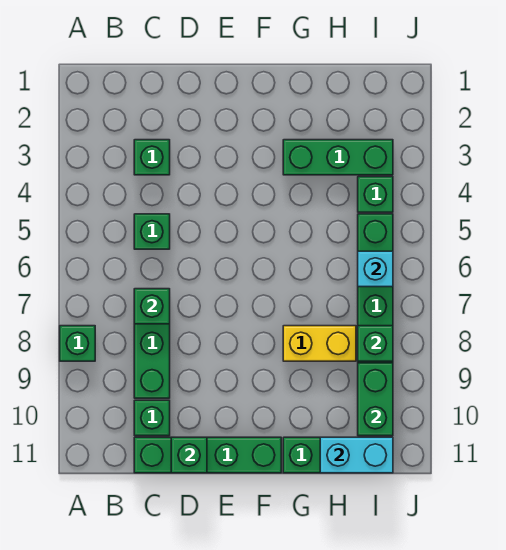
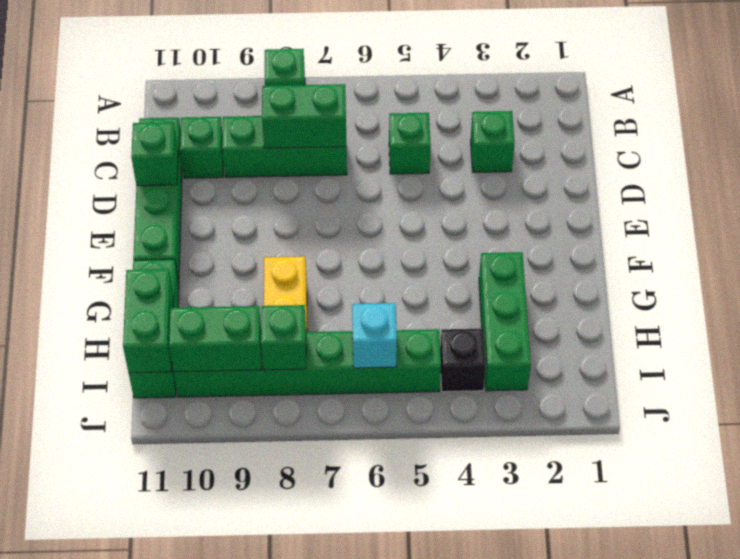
green brick C7 level 2 -> green brick C7:C8 level 2
cyan brick H11:I11 level 2 -> green brick H11:I11 level 2
green brick I4 level 1 -> black brick I4 level 1

